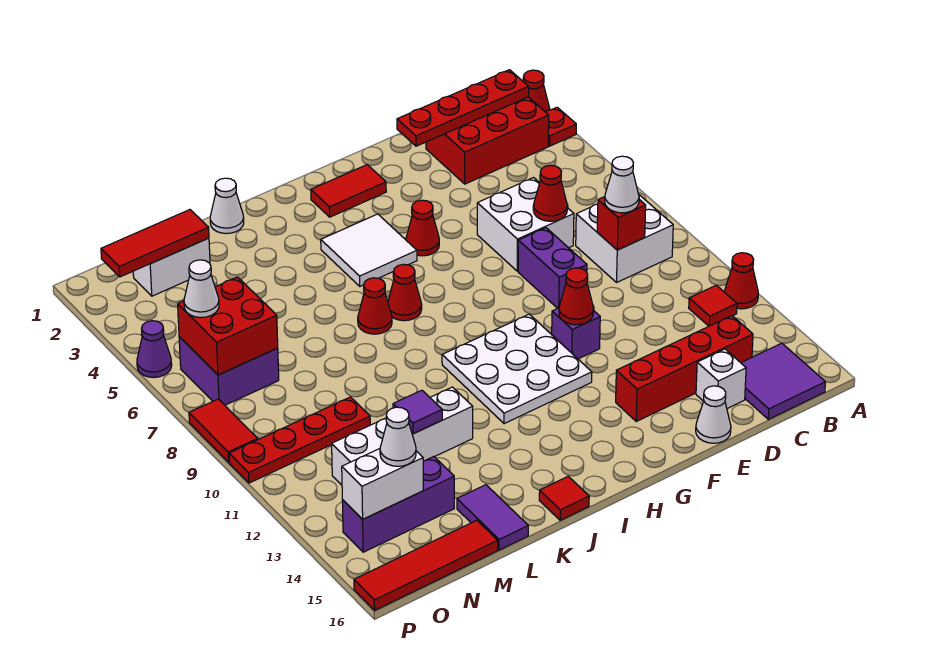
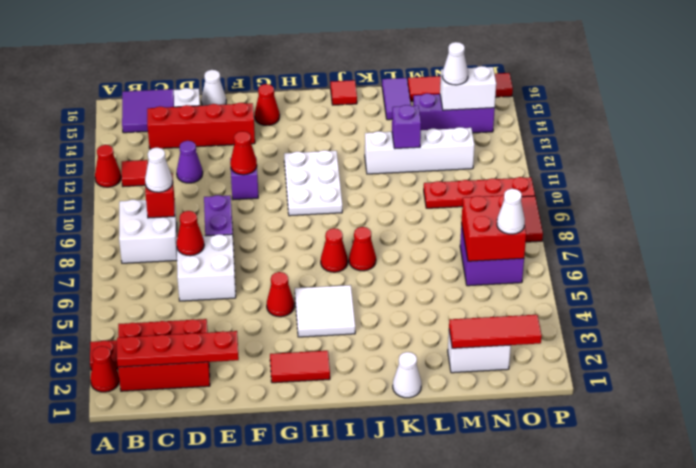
white plate G10:I12 level 1 -> white plate H10:I12 level 1
none -> red cone G15 level 1
purple tile L12 level 2 -> purple brick L12 level 2
purple cone P5 level 1 -> purple cone D12 level 1

